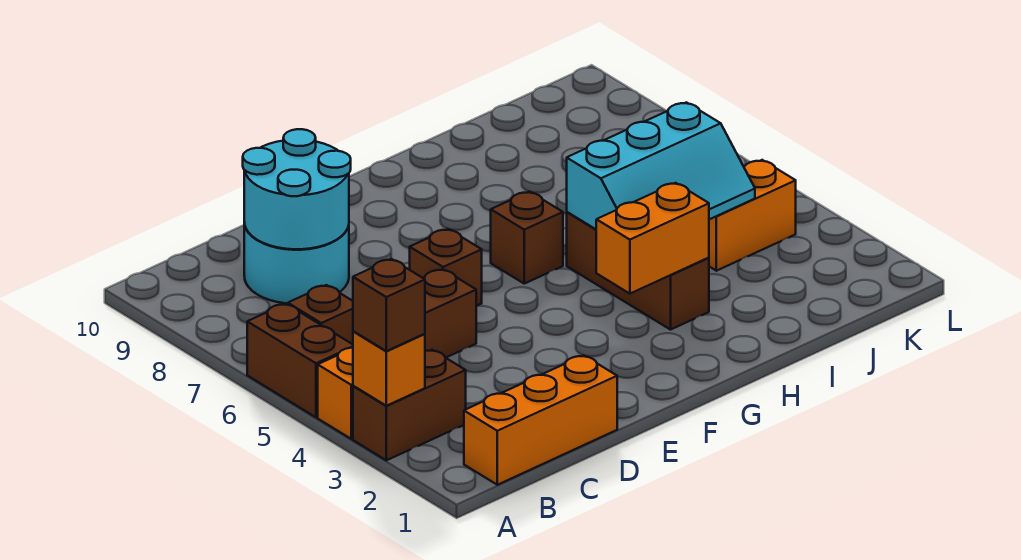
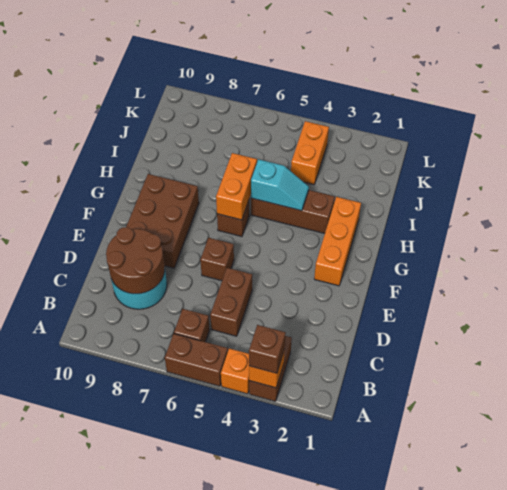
orange brick B1:D1 level 1 -> orange brick F2:H2 level 1
cyan round brick C8:D9 level 2 -> brown round brick C8:D9 level 2
none -> brown brick E8:G9 level 1
orange brick G3:H3 level 2 -> orange brick G6:H6 level 2
cyan slope H4:J5 level 2 top 5 -> cyan slope H4:H5 level 2 top 5

